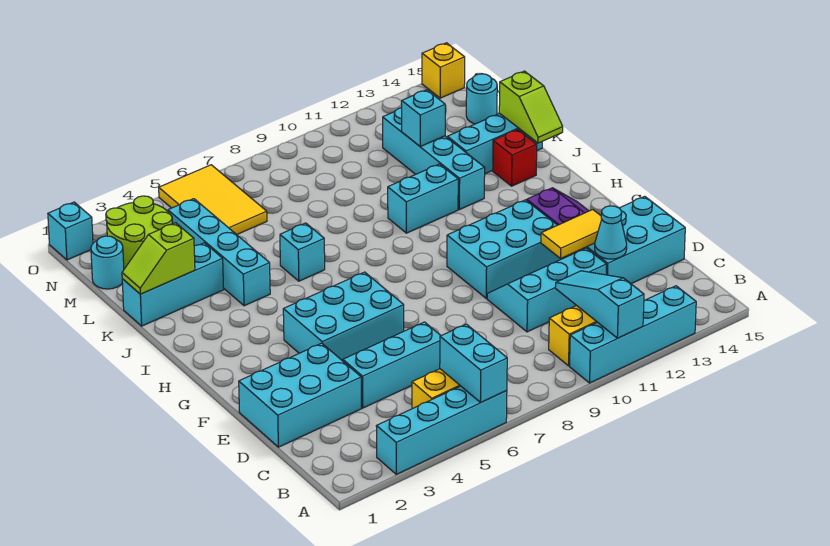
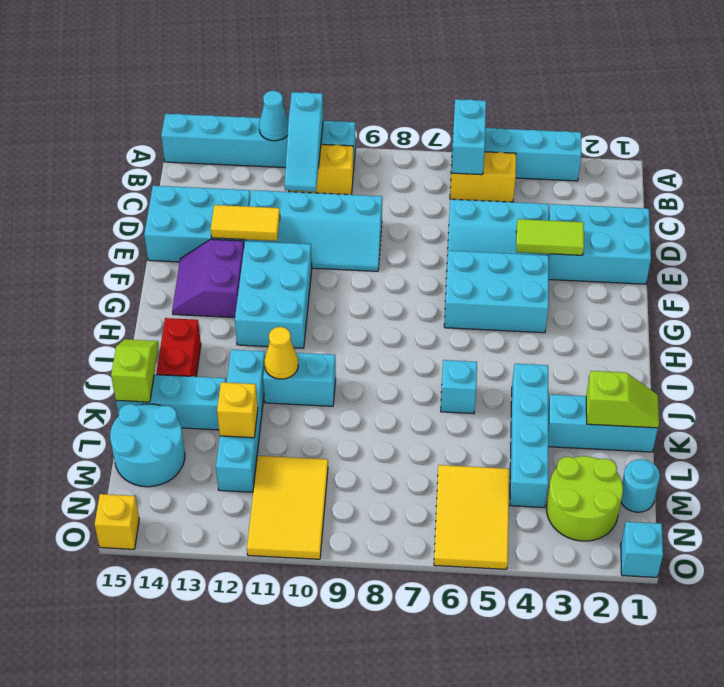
cyan brick A10:A13 level 1 -> cyan brick A10:A15 level 1
cyan slope D10:E12 level 1 top D -> cyan slope D9:E12 level 1 top D
cyan cone D13 level 2 -> cyan cone A12 level 2
none -> lime tile E3:E4 level 2
cyan brick F10:G12 level 1 -> cyan brick F11:H12 level 1
none -> yellow cone J11 level 2
red brick J14 level 1 -> red brick I14:J14 level 1
cyan brick L12 level 2 -> yellow brick L12 level 2
none -> yellow tile M10:O11 level 1
cyan round brick M15 level 1 -> cyan round brick L14:M15 level 1

